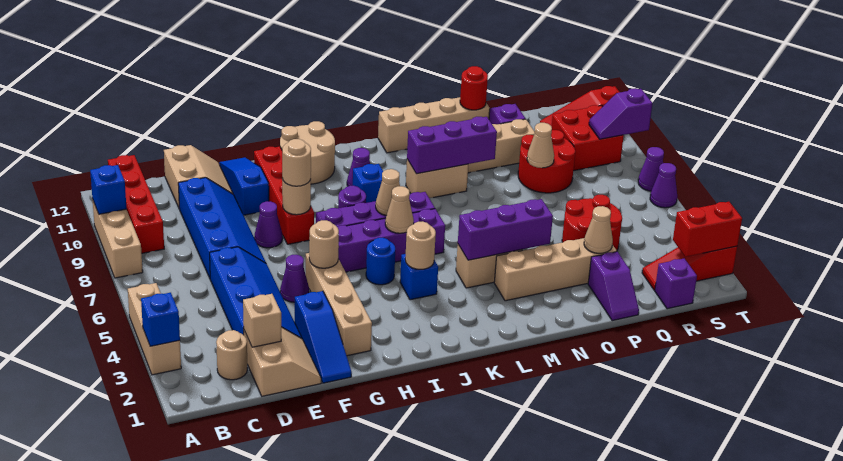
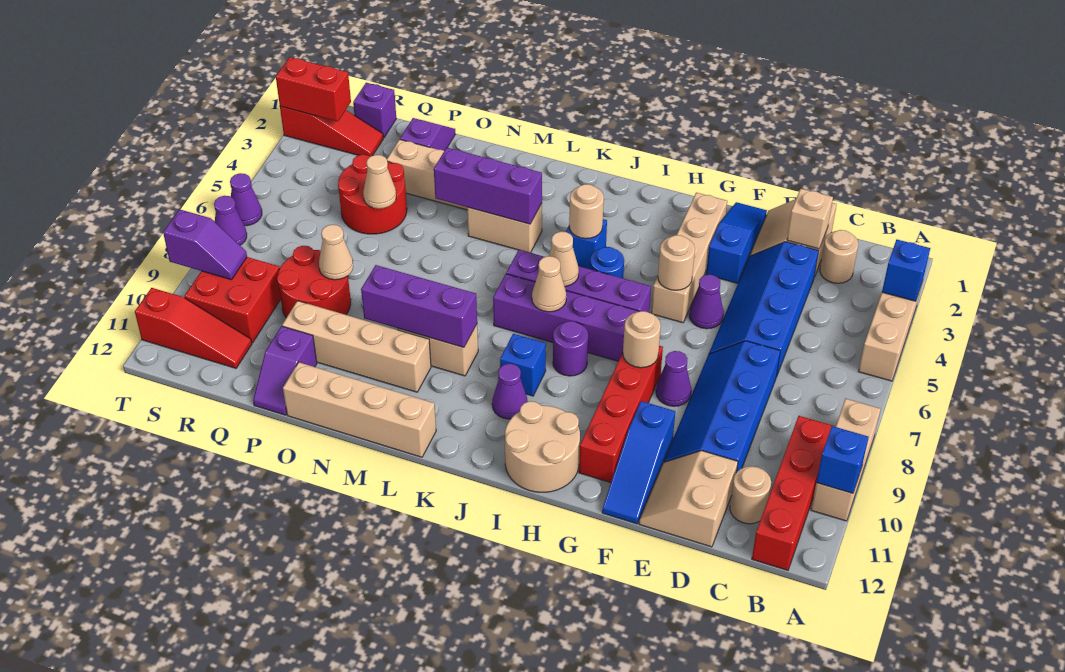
tan round brick G8 level 3 -> tan round brick C11 level 1
red round brick O12 level 2 -> none
tan cone P3 level 2 -> tan cone P5 level 2

